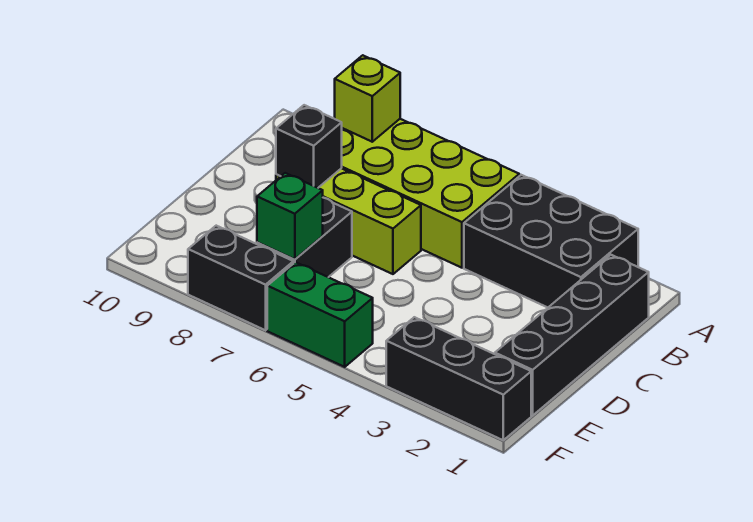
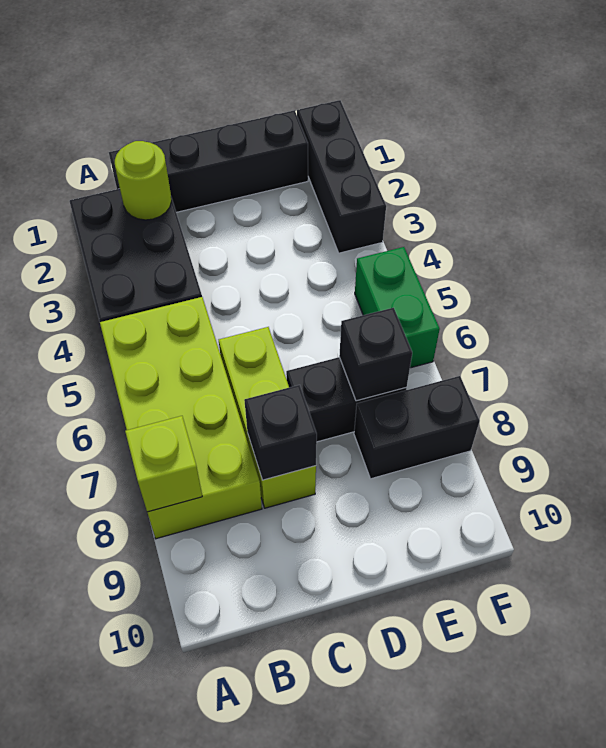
none -> lime round brick B2 level 2
green brick E7 level 2 -> black brick E7 level 2
black brick F7:F8 level 1 -> black brick E8:F8 level 1

